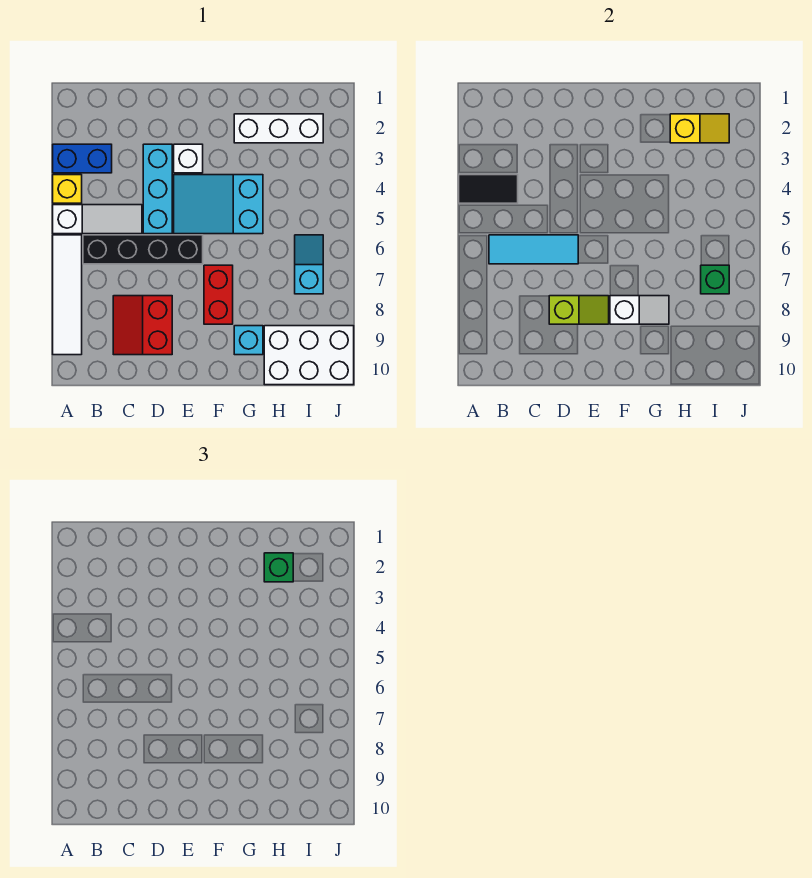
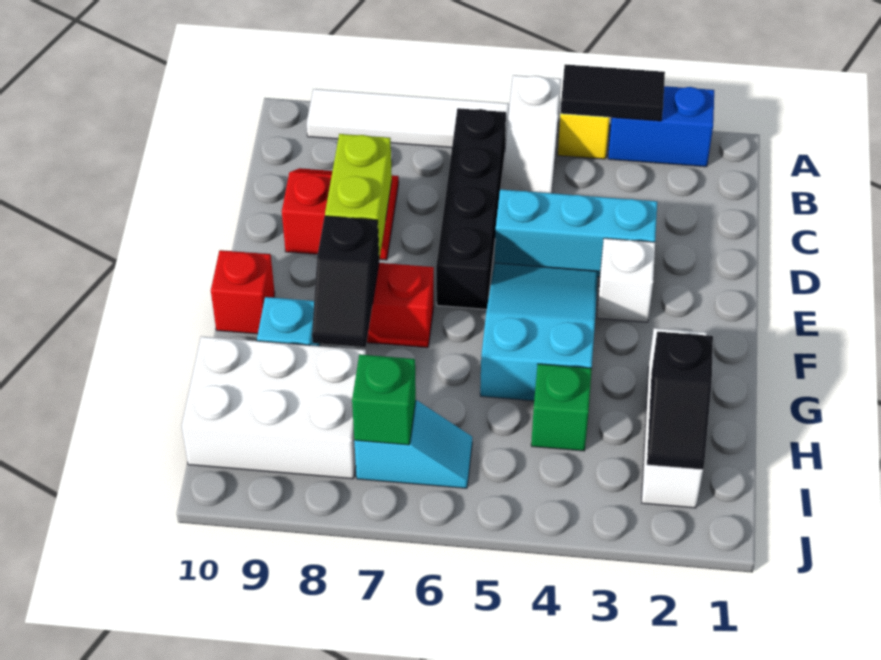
blue brick A3:B3 level 1 -> blue brick A2:A3 level 1
black tile A4:B4 level 2 -> black tile A3:A4 level 2
cyan tile B6:D6 level 2 -> none
lime slope D8:E8 level 2 top D -> lime brick D8:E8 level 2
white slope F8:G8 level 2 top F -> black slope F8:G8 level 2 top F
none -> red brick F10 level 1
yellow slope H2:I2 level 2 top H -> black slope H2:I2 level 2 top H
green brick H2 level 3 -> green brick H4 level 1
white brick H9:J10 level 1 -> white brick H8:I10 level 1

